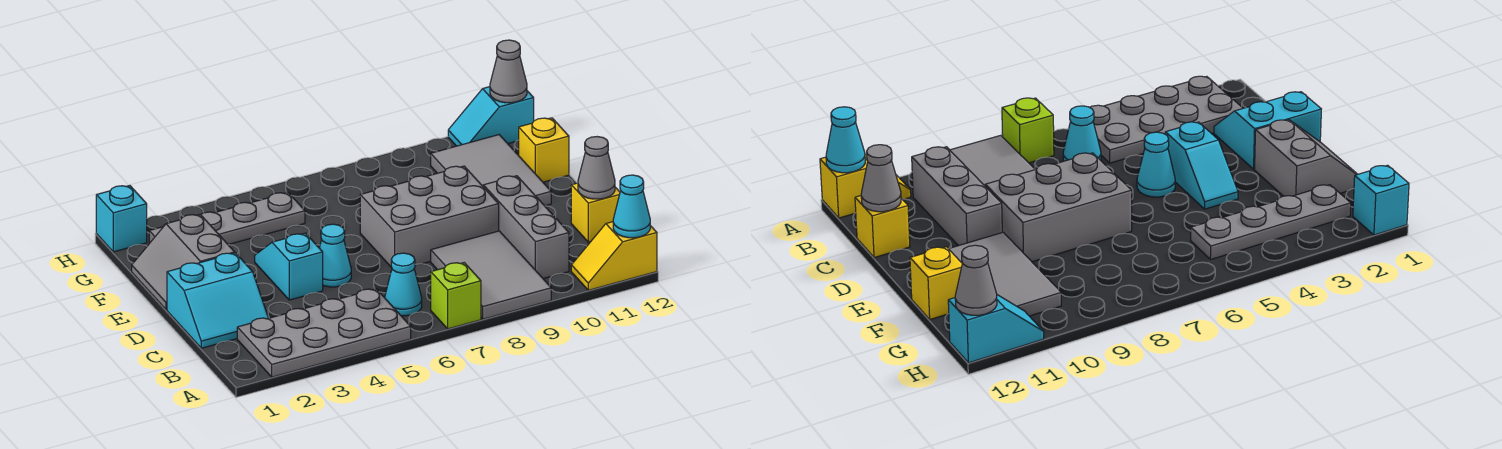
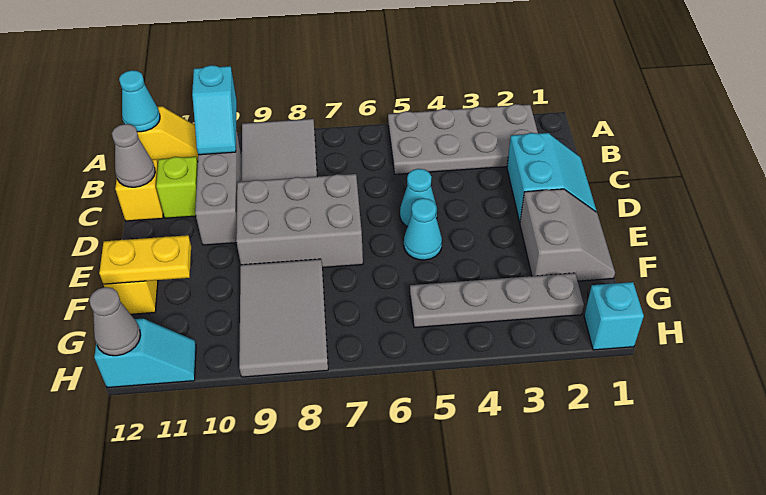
lime brick A7 level 1 -> lime brick C11 level 1
cyan cone B6 level 1 -> cyan cone E5 level 1
cyan slope C1:D2 level 1 top D -> cyan slope C1:D2 level 1 top 2
cyan slope D4:E4 level 1 top D -> cyan slope A10:B10 level 2 top A
grey tile E10:G11 level 1 -> grey tile F8:H9 level 1
none -> yellow plate F11:F12 level 2

